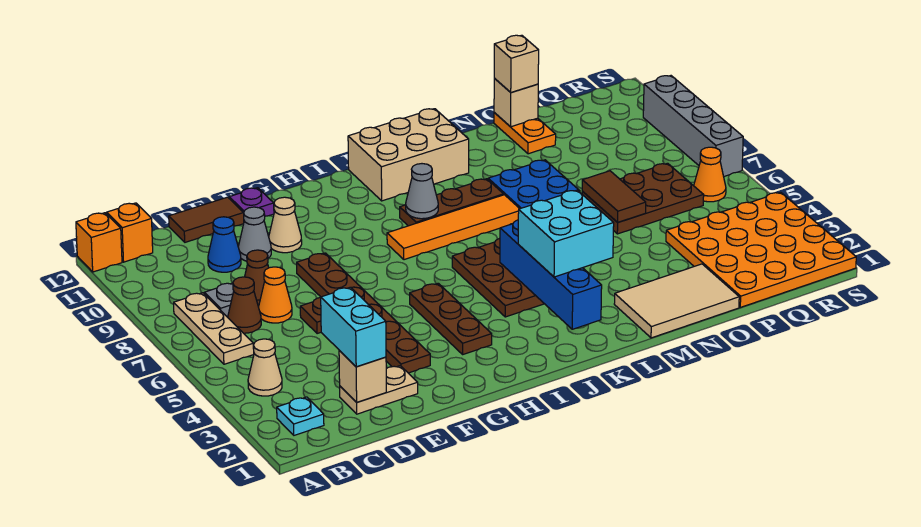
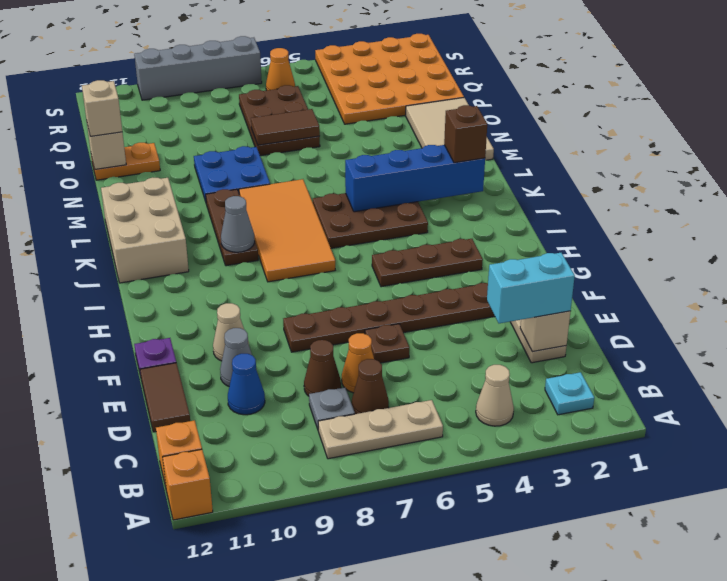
orange tile I8:L8 level 1 -> orange tile I7:L8 level 1
none -> brown brick K2 level 3
cyan brick K3:L4 level 3 -> none

